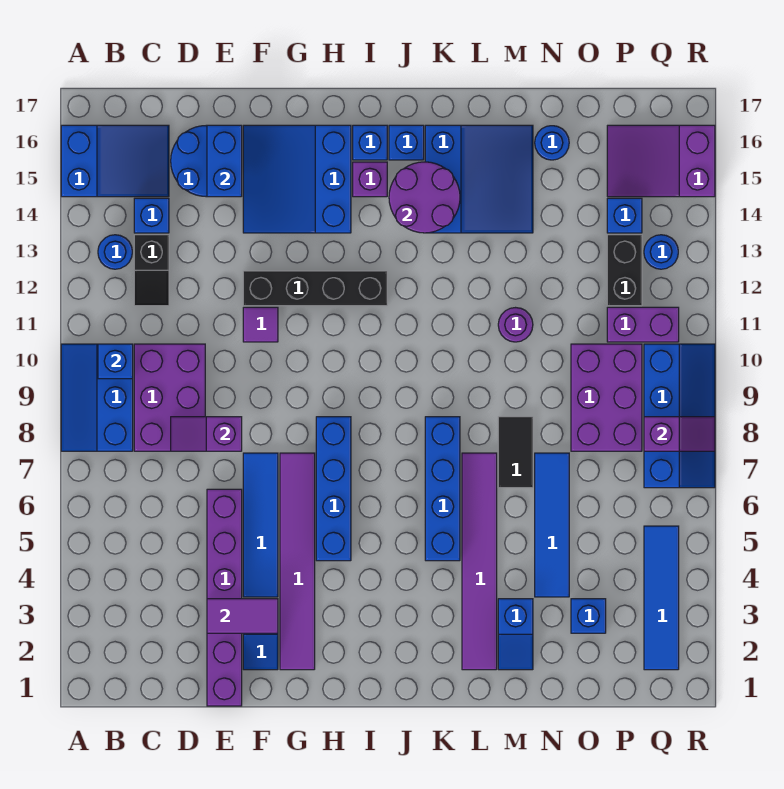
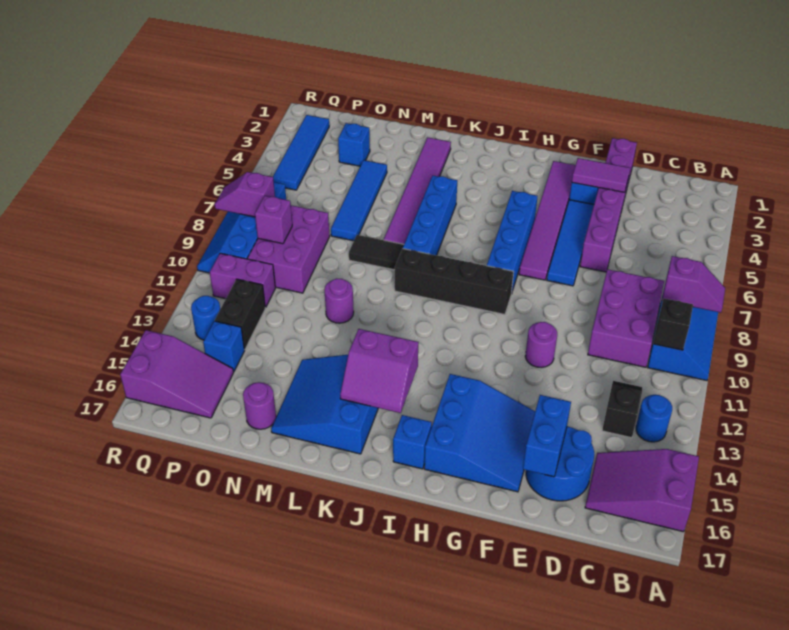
blue slope A15:C16 level 1 top A -> purple slope A15:C16 level 1 top A
blue brick B10 level 2 -> black brick B10 level 2
blue brick C14 level 1 -> none
purple slope D8:E8 level 2 top E -> purple slope A8:B8 level 2 top B
purple tile F11 level 1 -> purple round brick F11 level 1
black brick F12:I12 level 1 -> black brick H9:K9 level 1
purple brick I15 level 1 -> purple brick P9 level 2
purple round brick J14:K15 level 2 -> purple slope J14:K15 level 2 top 14
blue brick J16 level 1 -> none
blue slope M2:M3 level 1 top 3 -> none
black tile M7:M8 level 1 -> black tile L8:M8 level 1
blue round brick N16 level 1 -> purple round brick N16 level 1

